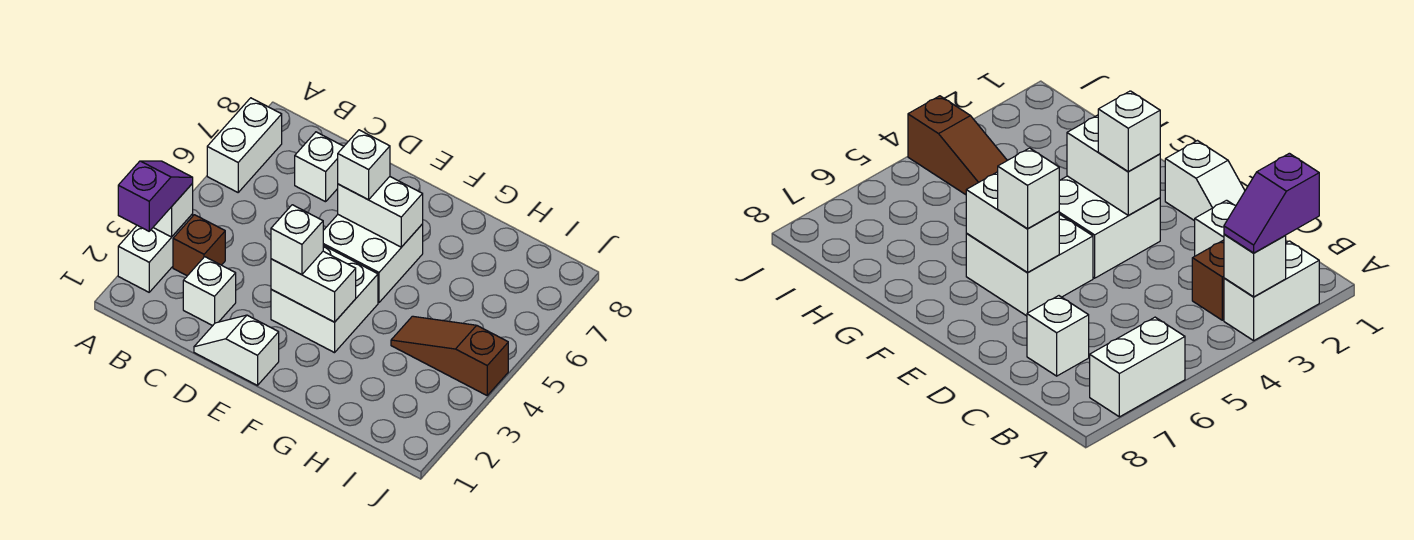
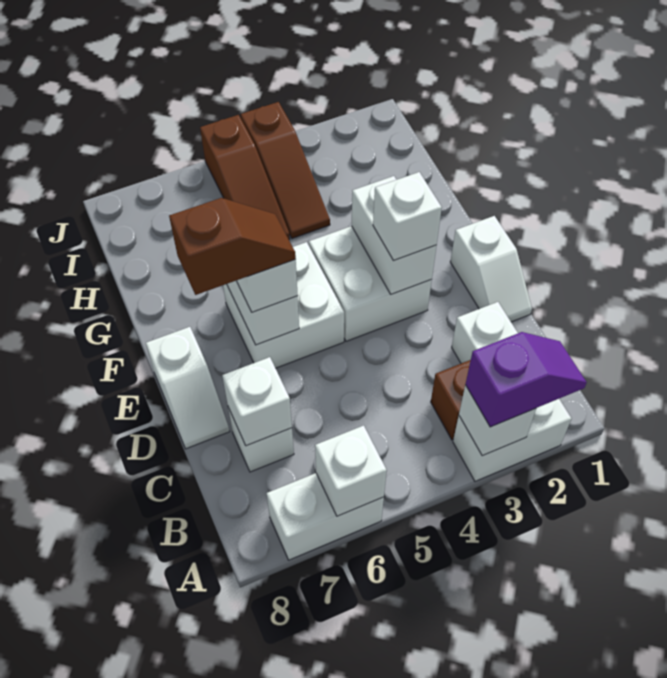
purple slope A2:A3 level 3 top 2 -> purple slope A2:A3 level 3 top 3
none -> white brick A6 level 2
none -> white brick C7 level 2
none -> white slope D8:E8 level 1 top E
none -> brown slope E6:E7 level 4 top 7
none -> brown slope H5:J5 level 1 top J

